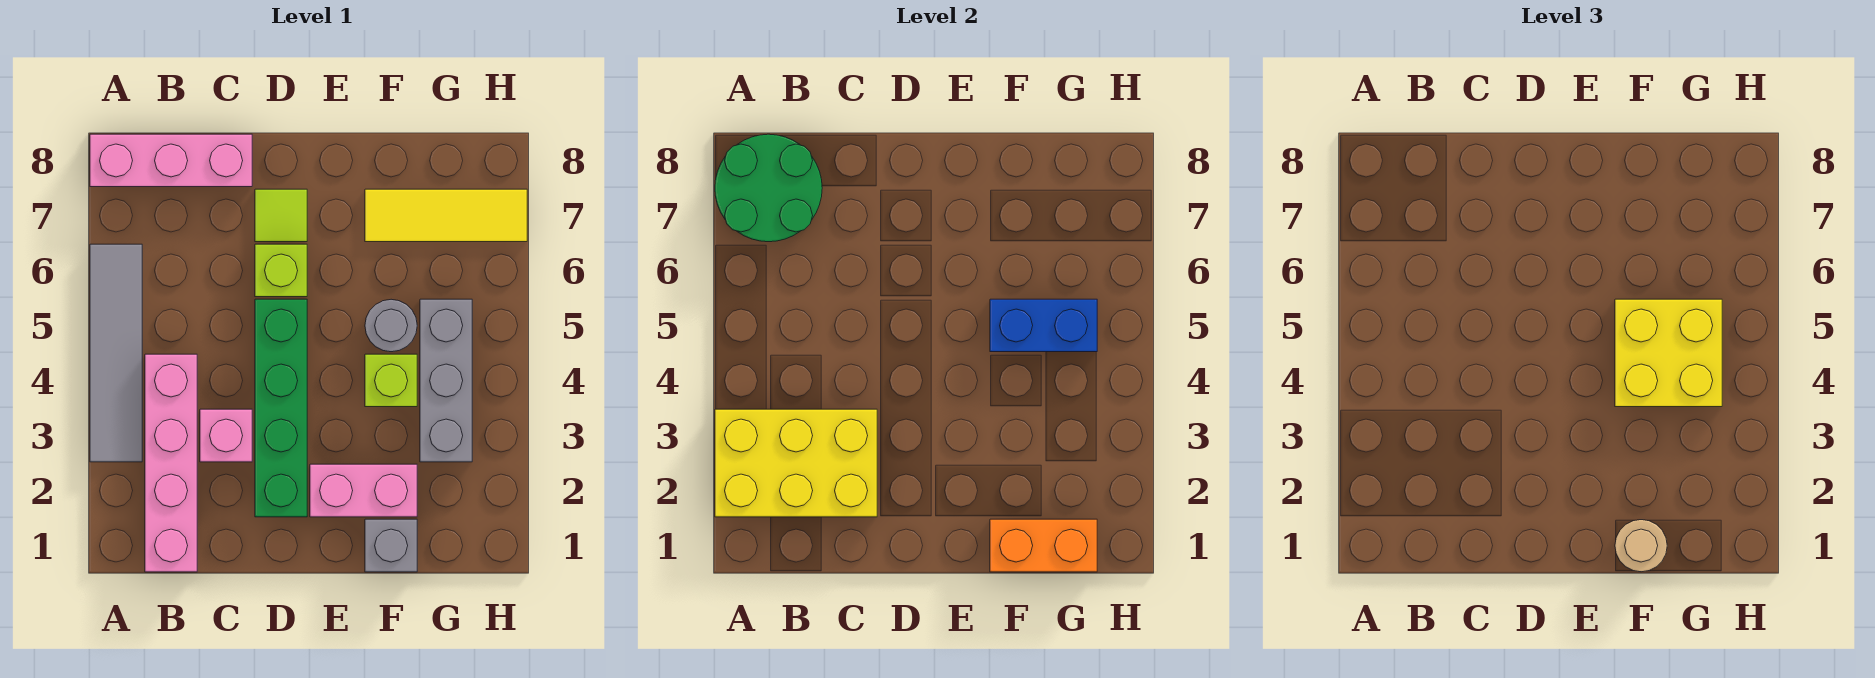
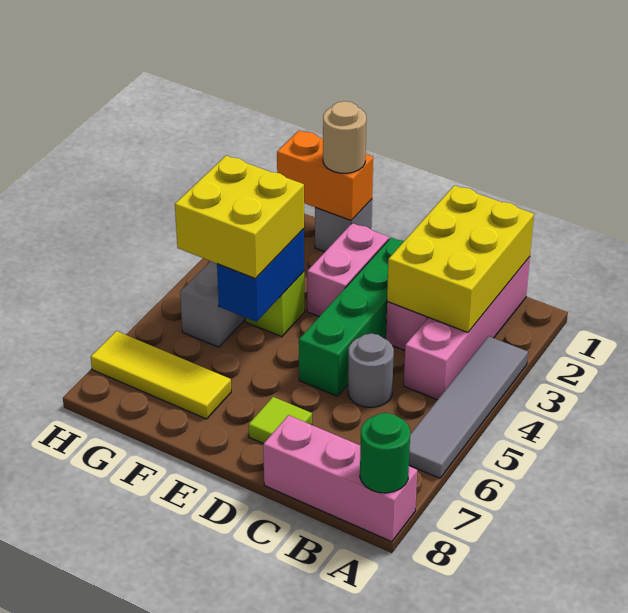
yellow brick A2:C3 level 2 -> yellow brick B1:C3 level 2
green round brick A7:B8 level 2 -> green round brick A8 level 2
lime brick D6 level 1 -> none
pink brick E2:F2 level 1 -> pink brick E2:E3 level 1
grey round brick F5 level 1 -> grey round brick C5 level 1
blue brick F5:G5 level 2 -> blue brick F4:F5 level 2

